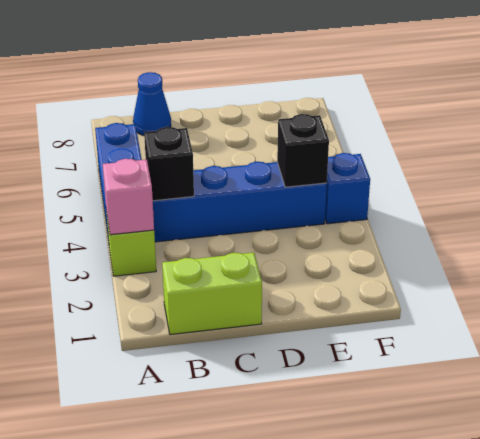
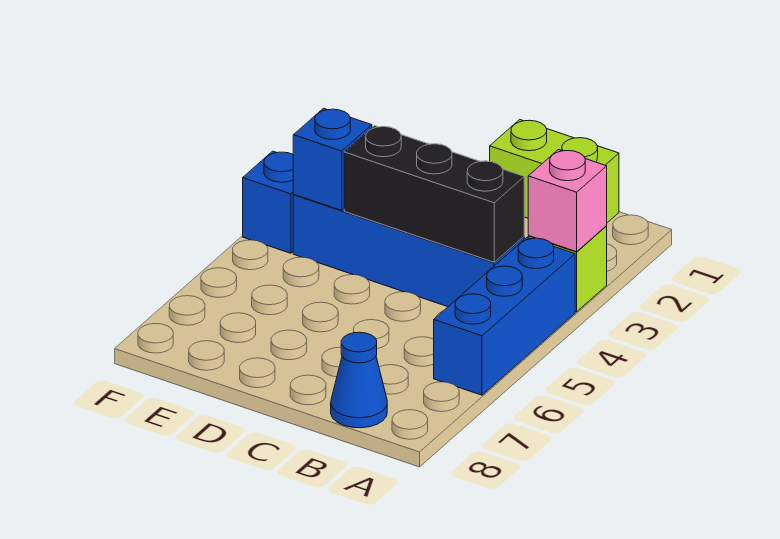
black brick B4 level 2 -> black brick B4:D4 level 2
black brick E4 level 2 -> blue brick E4 level 2

